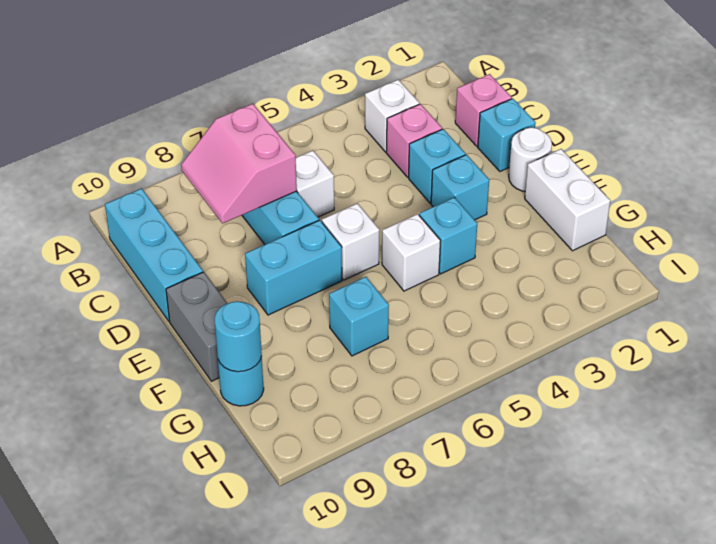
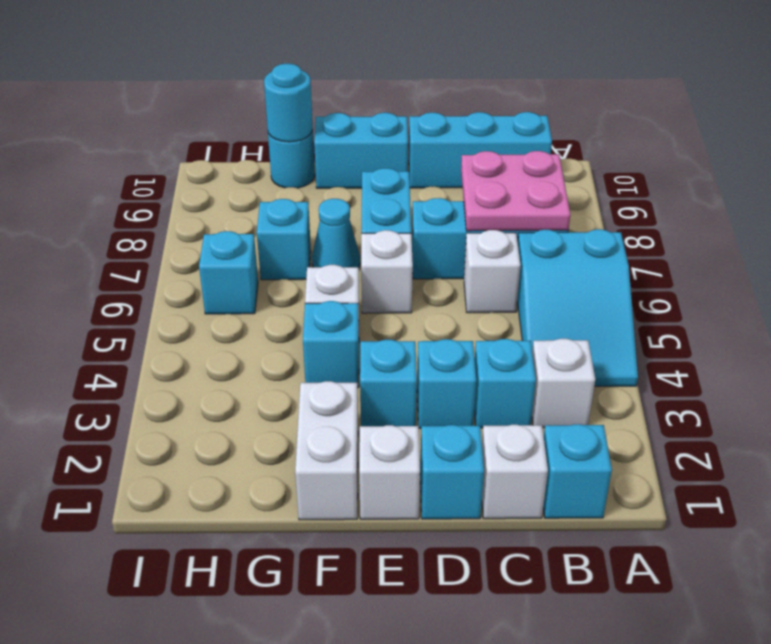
none -> cyan slope A4:B6 level 1 top 6
none -> cyan brick B1 level 1
pink slope B7:C8 level 2 top 7 -> pink plate B7:C8 level 2
pink brick C1 level 1 -> white brick C1 level 1
pink brick C3 level 1 -> cyan brick C3 level 1
white round brick E1 level 1 -> white brick E1 level 1
grey brick E10:F10 level 1 -> cyan brick E10:F10 level 1
white brick F1:G1 level 1 -> white brick F1:F2 level 1
none -> cyan cone F7 level 1
none -> cyan brick H6 level 1

